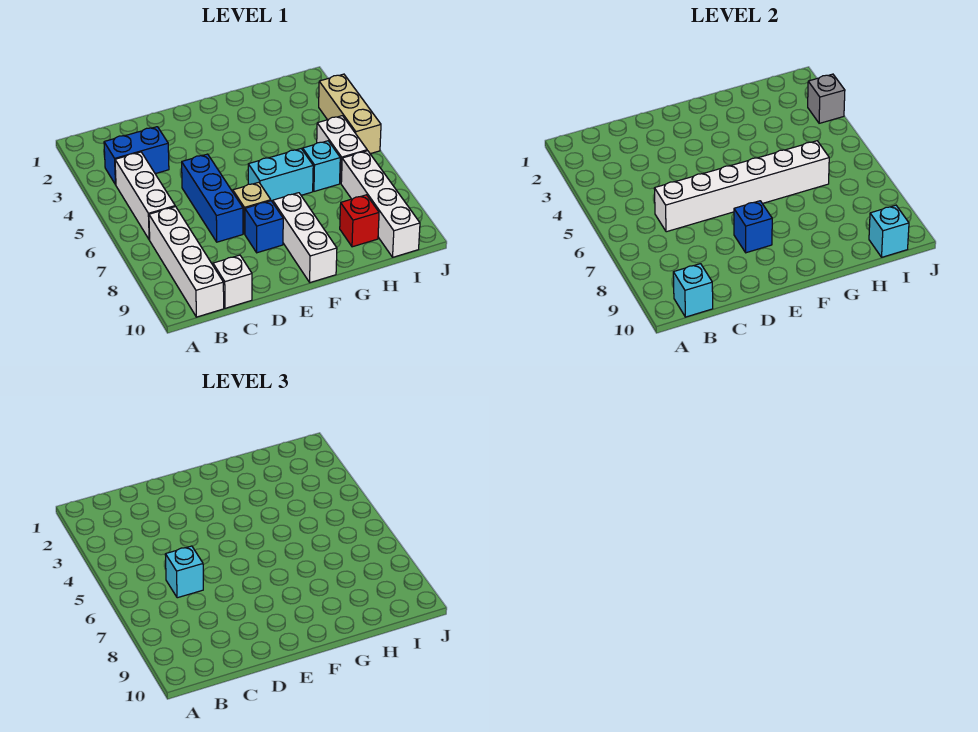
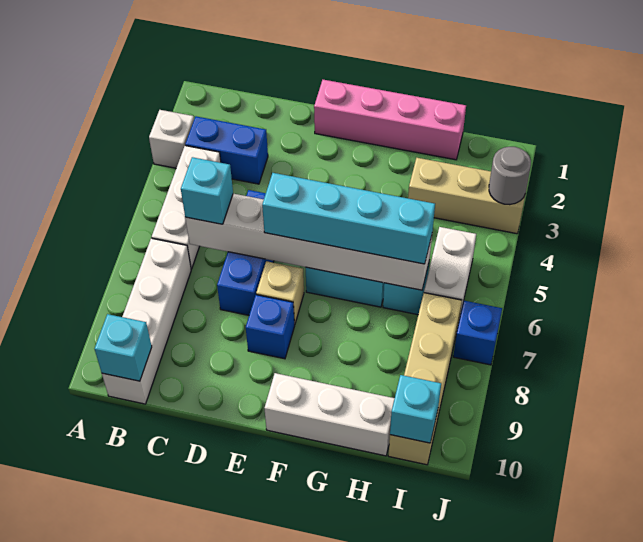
white brick C10 level 1 -> white brick A3 level 1
none -> pink brick E1:H1 level 1
none -> cyan brick E6:H6 level 3
blue brick E8 level 2 -> blue brick J7 level 1
white brick F8:F10 level 1 -> white brick F10:H10 level 1
red brick H9 level 1 -> none
white brick I7:I10 level 1 -> tan brick I7:I10 level 1
tan brick J3:J5 level 1 -> tan brick H3:J3 level 1
grey brick J3 level 2 -> grey round brick J3 level 2

